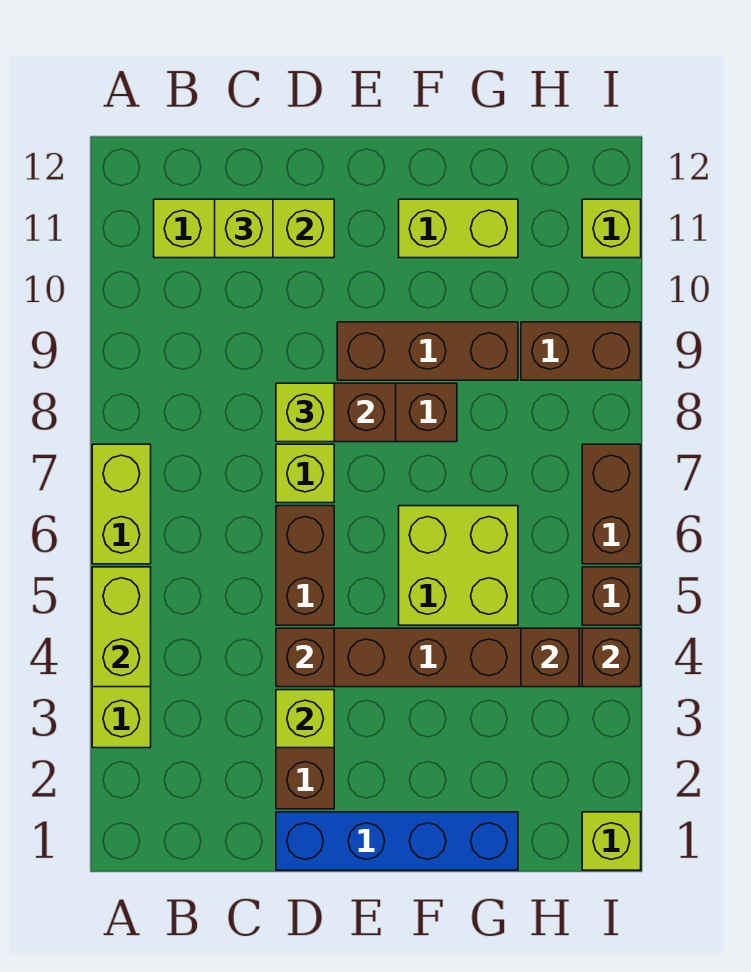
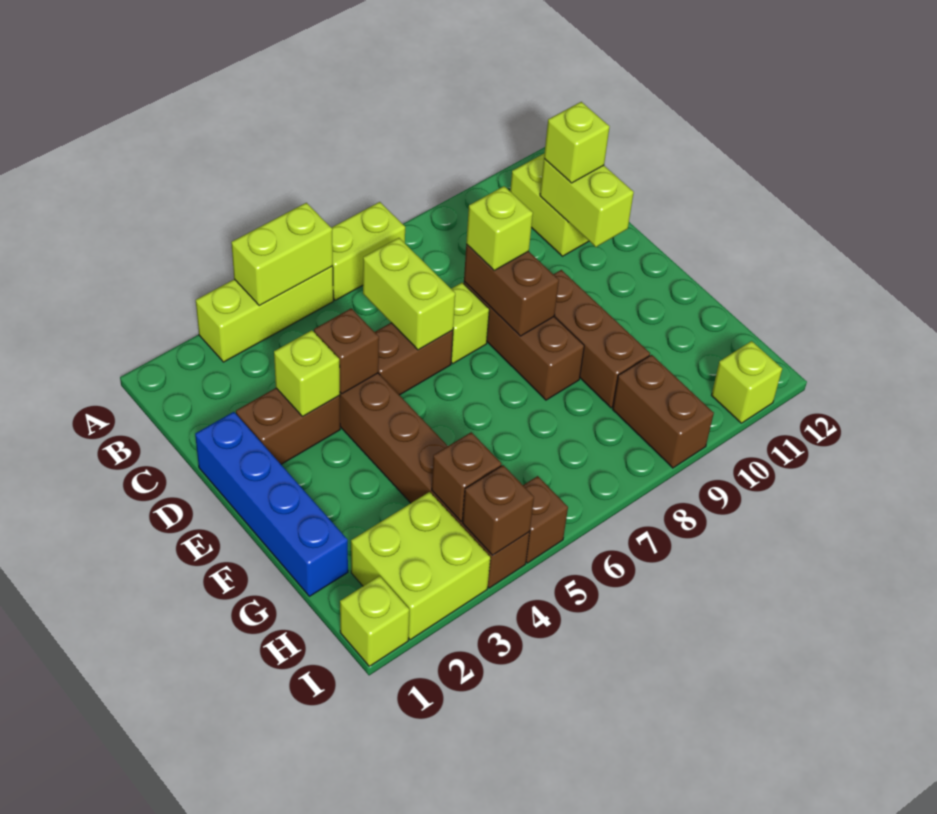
lime brick F5:G6 level 1 -> lime brick H2:I3 level 1
lime brick F11:G11 level 1 -> lime brick C6:D6 level 2
brown brick I6:I7 level 1 -> none

